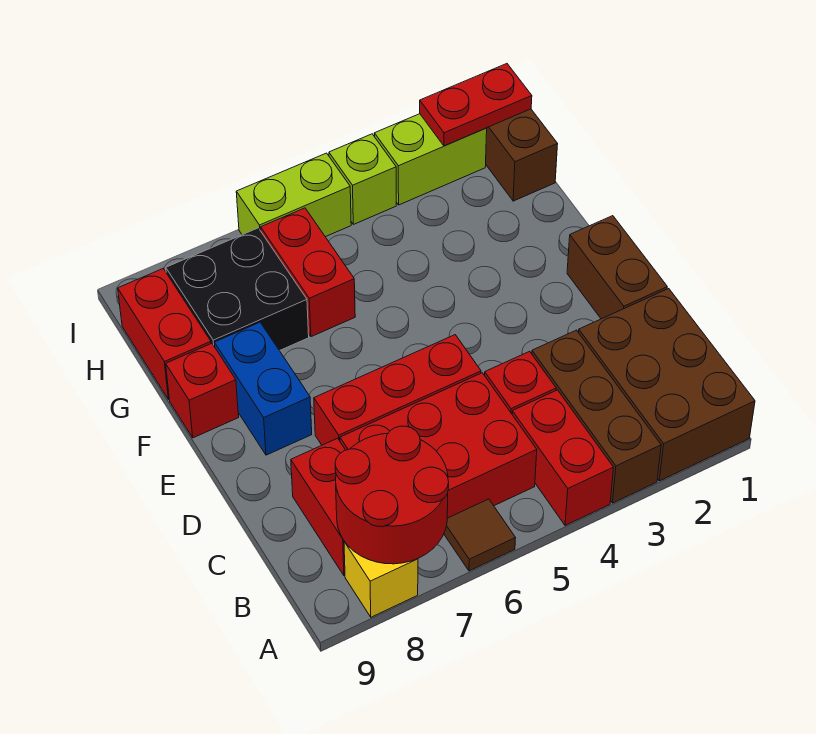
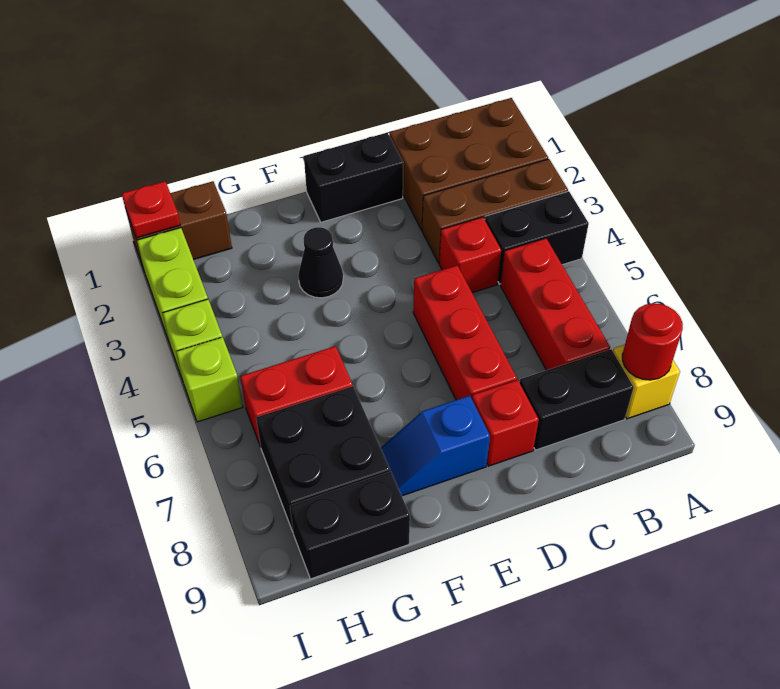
red brick A4:B4 level 1 -> black brick A4:B4 level 1
brown tile A6 level 1 -> none
red round brick A7:B8 level 2 -> red round brick A8 level 2
red brick B5:C7 level 1 -> red brick B5:B7 level 1
red brick B8:C8 level 1 -> black brick B8:C8 level 1
brown brick D1:E1 level 1 -> black brick D1:E1 level 1
blue brick E8:F8 level 1 -> blue slope E8:F8 level 1 top E
none -> black cone F3 level 1
red brick F9 level 1 -> red brick D8 level 1
red brick G9:H9 level 1 -> black brick G9:H9 level 1
red plate I1:I2 level 2 -> red plate I1 level 2
lime brick I5:I6 level 1 -> lime brick I5 level 1

